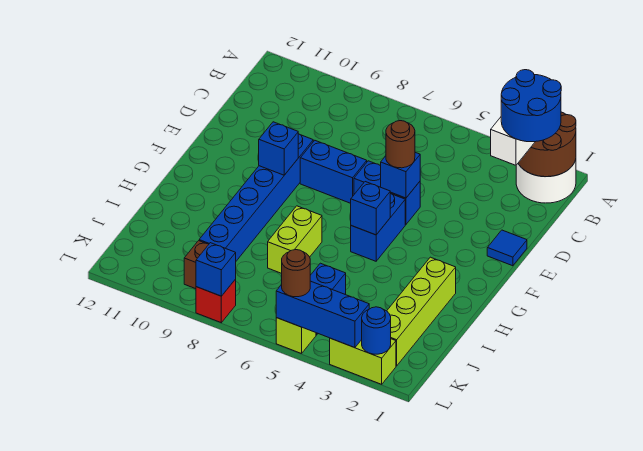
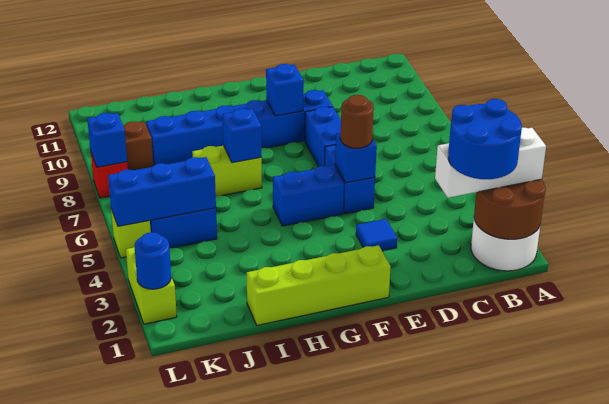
blue tile E1 level 1 -> blue tile E3 level 1
blue brick G5 level 2 -> blue brick H7 level 2
lime brick H2:K2 level 1 -> lime brick F1:I1 level 1
blue brick L3:L5 level 2 -> blue brick J5:L5 level 2
brown round brick L5 level 3 -> none

